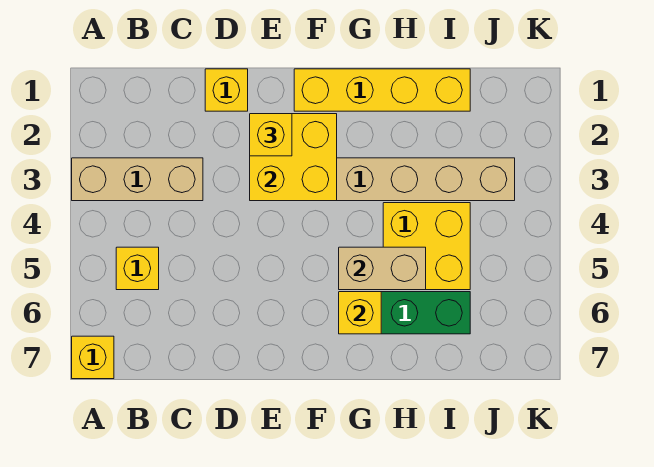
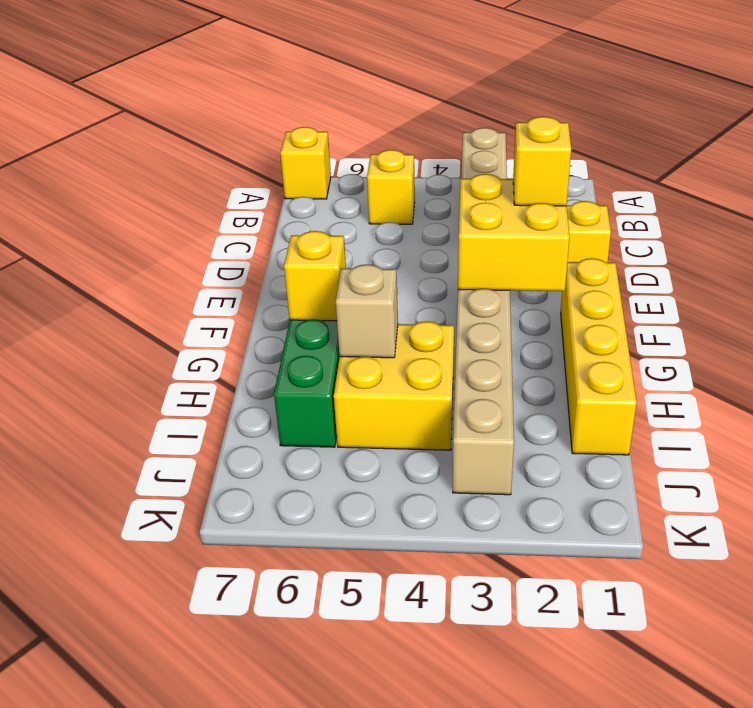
tan brick G5:H5 level 2 -> tan brick H5 level 2

